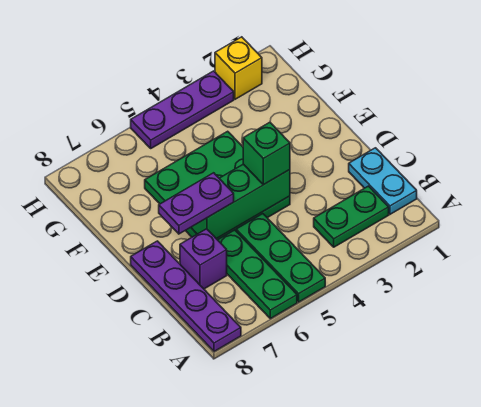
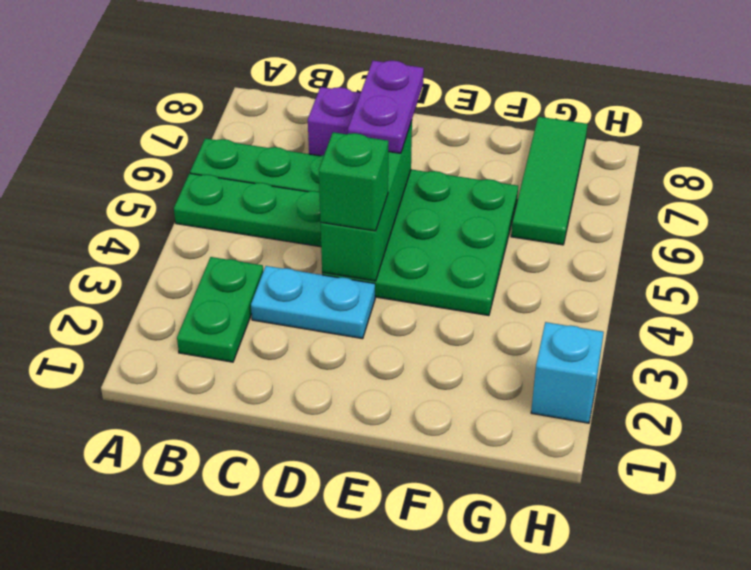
purple plate A8:D8 level 1 -> none
cyan plate B1:C1 level 1 -> cyan plate C3:D3 level 1
none -> green tile G6:G8 level 1
yellow brick H2 level 1 -> cyan brick H2 level 1
purple plate H3:H5 level 1 -> none

